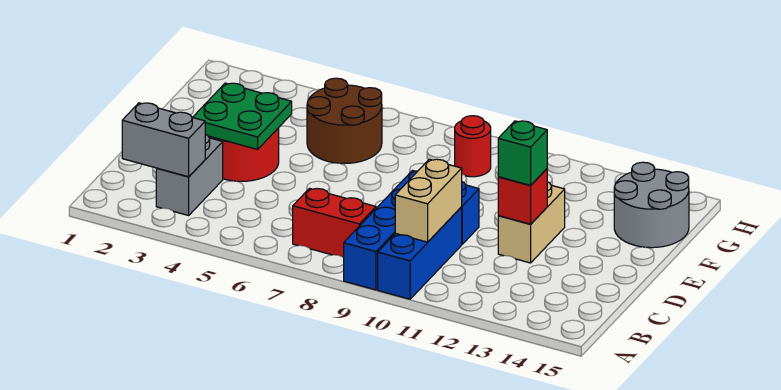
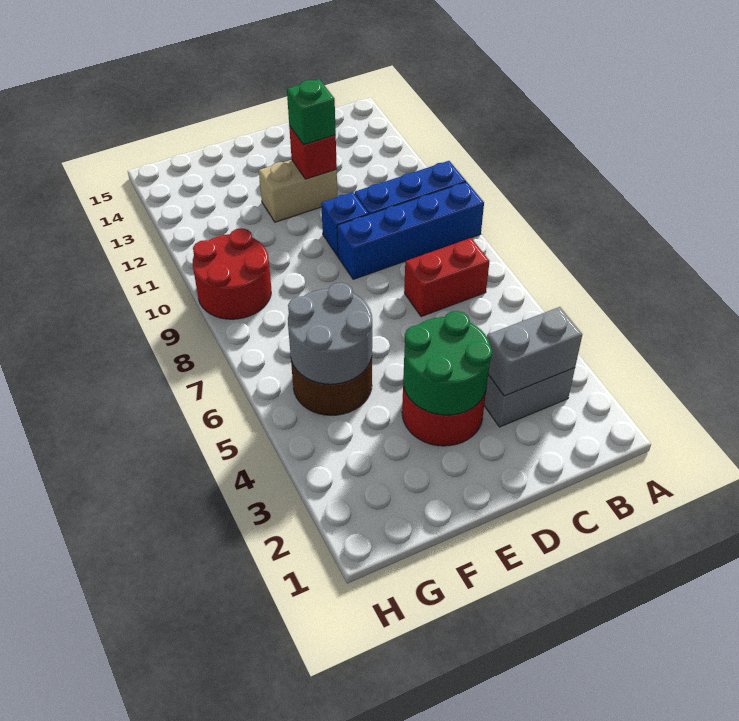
grey brick B2:B3 level 2 -> grey brick B3:C3 level 2
red brick B7:B8 level 1 -> red brick B7:C7 level 1
tan brick B10:C10 level 2 -> none
green plate D3:E4 level 2 -> green round brick D3:E4 level 2
grey round brick F14:G15 level 1 -> grey round brick F5:G6 level 2
red round brick G9 level 1 -> red round brick G9:H10 level 1

